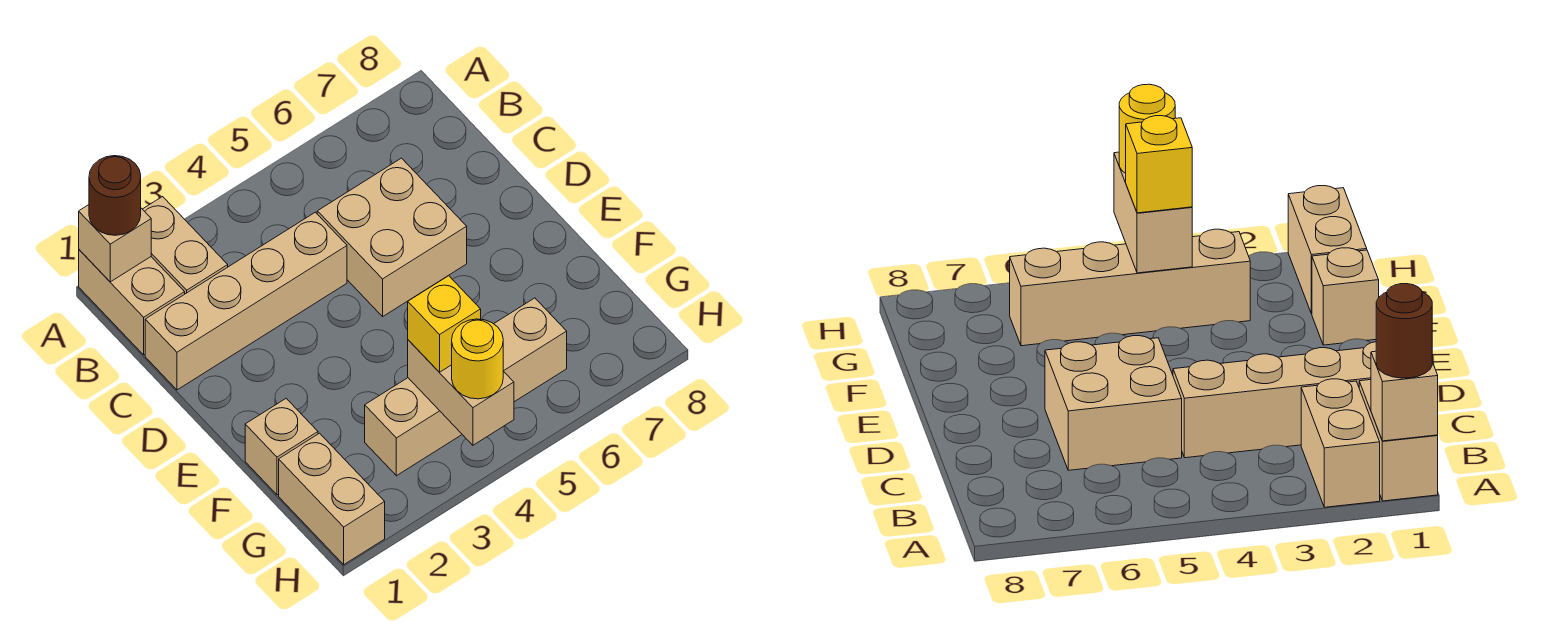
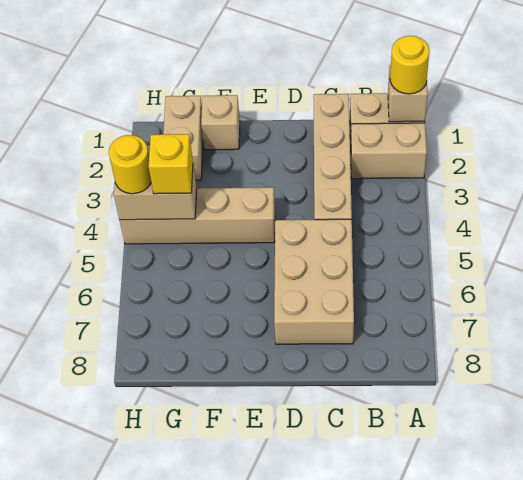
brown round brick A1 level 3 -> yellow round brick A1 level 3
tan brick C5:D6 level 1 -> tan brick C5:D7 level 1
tan brick G1:H1 level 1 -> tan brick G1:G2 level 1
tan brick G3:G6 level 1 -> tan brick E4:H4 level 1

